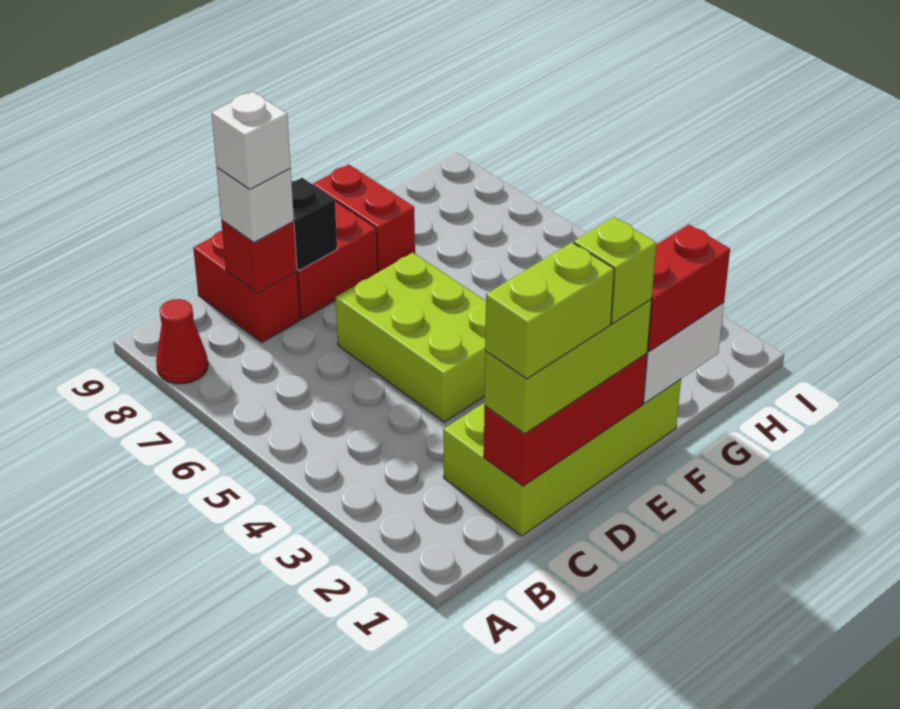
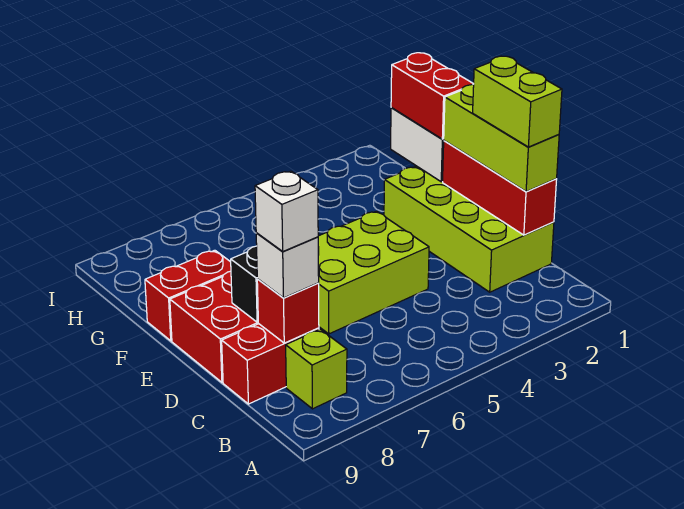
red cone A8 level 1 -> none
lime brick E1 level 4 -> lime brick B8 level 1

